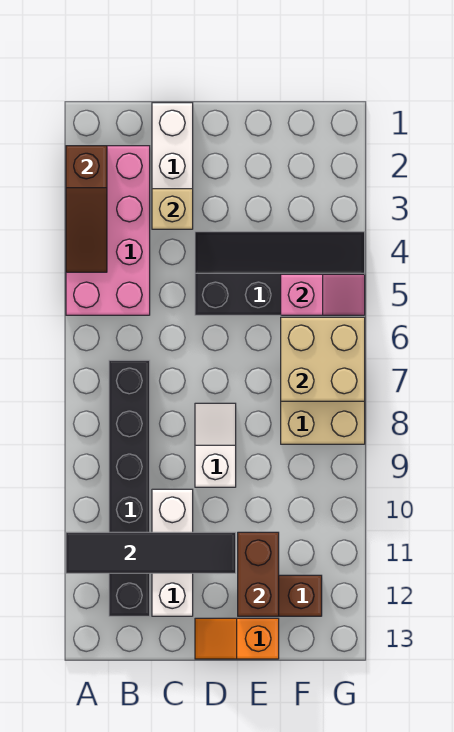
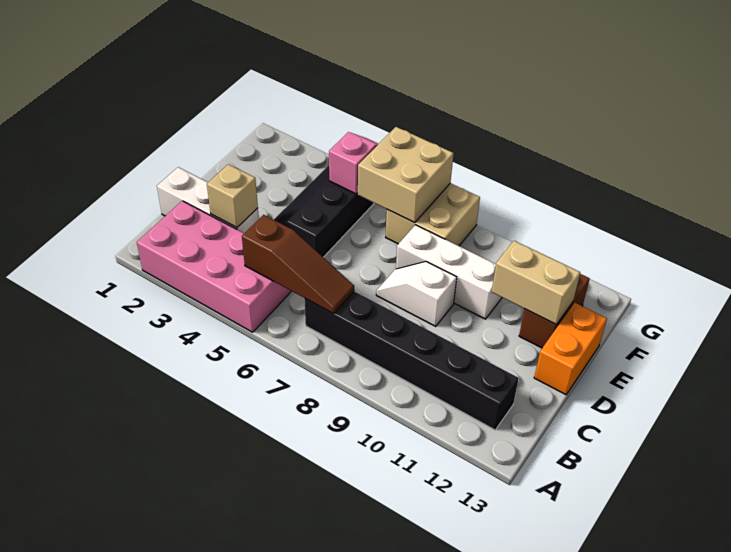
brown slope A2:A4 level 2 top 2 -> brown slope B5:B7 level 2 top 5
black tile A11:D11 level 2 -> none
white brick C10:C12 level 1 -> white brick E8:E10 level 1
orange slope D13:E13 level 1 top E -> orange brick D13:E13 level 1
brown brick E11:E12 level 2 -> tan brick E11:E12 level 2

